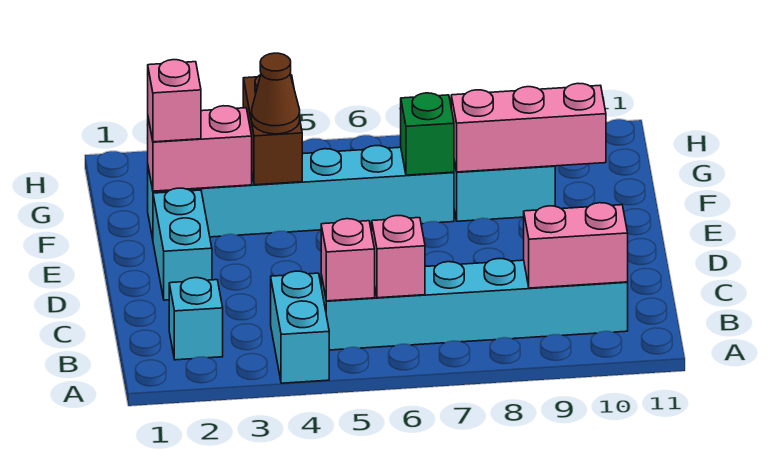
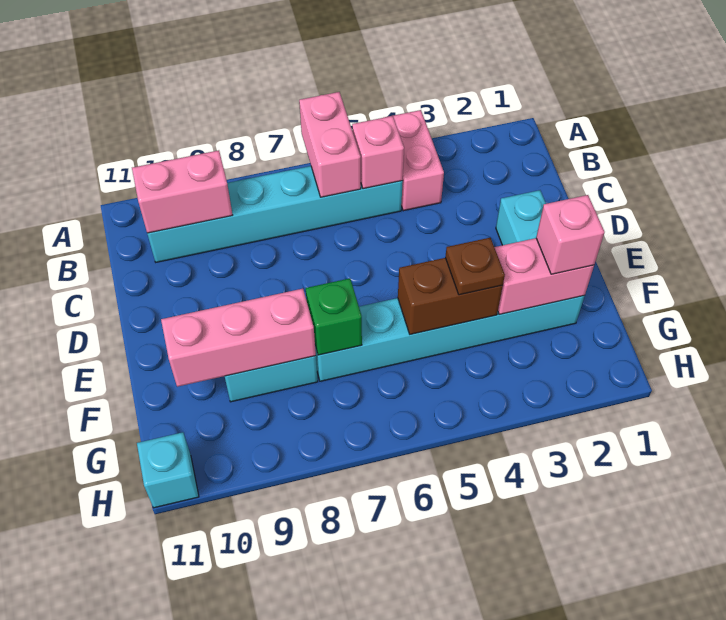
cyan brick A4:B4 level 1 -> pink brick A4:B4 level 1
cyan brick B2 level 1 -> cyan brick H11 level 1
pink brick B6 level 2 -> pink brick A6:B6 level 2
brown brick F4:G4 level 2 -> brown brick F4:F5 level 2
brown cone F4 level 3 -> brown plate F4 level 3

